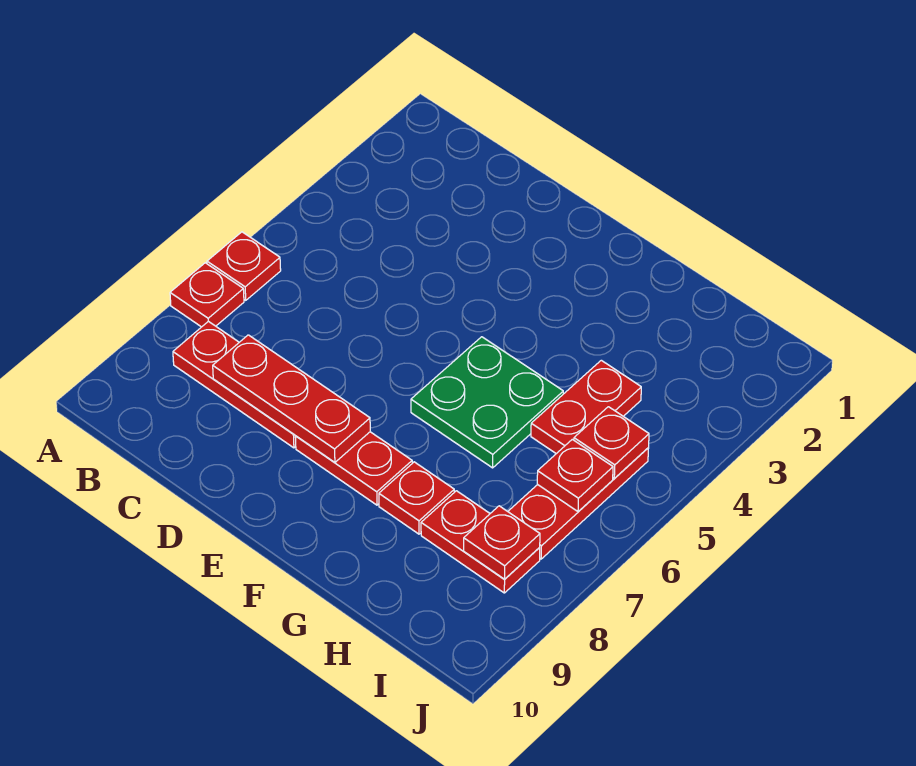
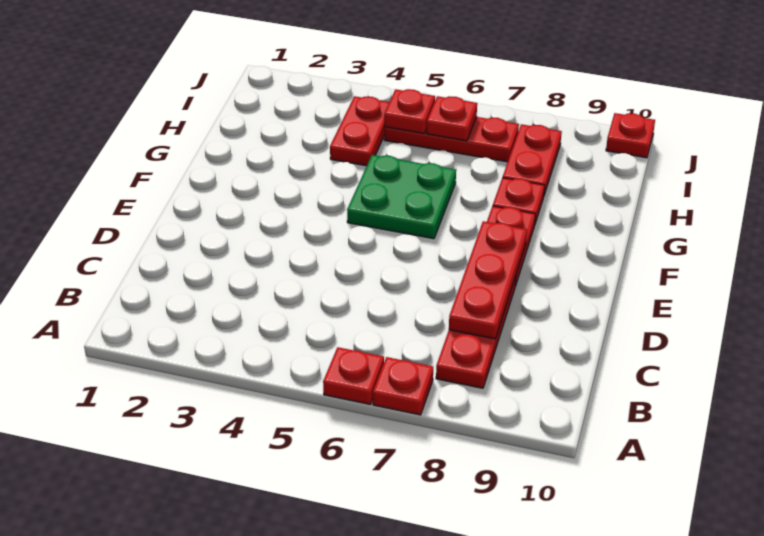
red plate H4:H5 level 1 -> red plate H4:I4 level 1
red plate I8 level 2 -> red plate J10 level 1

